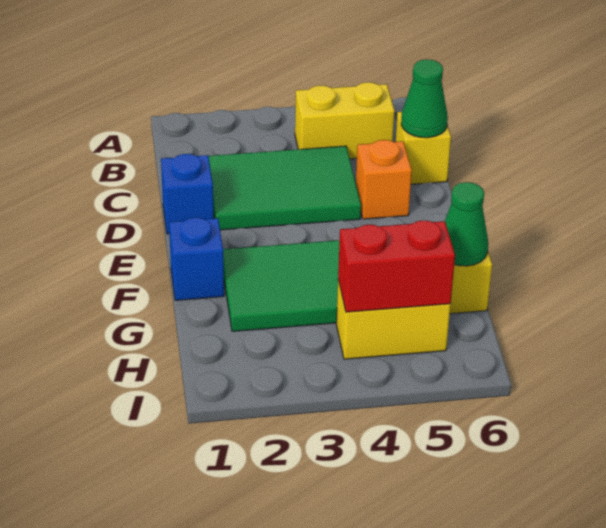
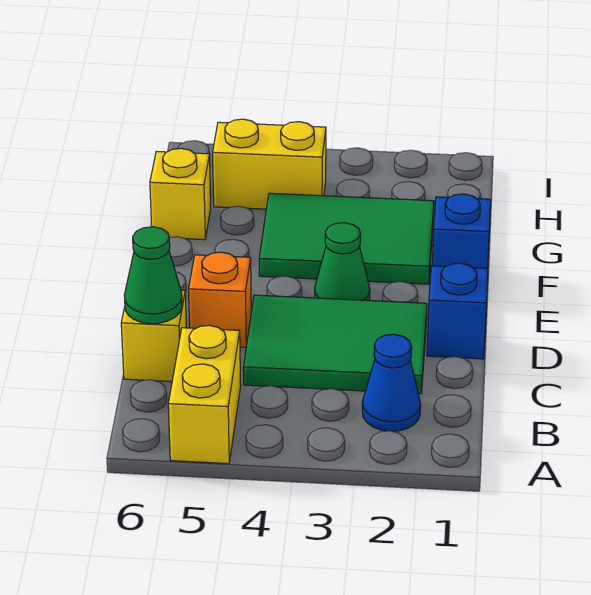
none -> blue cone B2 level 1
yellow brick B4:B5 level 1 -> yellow brick A5:B5 level 1
green cone G6 level 2 -> green cone E3 level 1
red brick H4:H5 level 2 -> none

